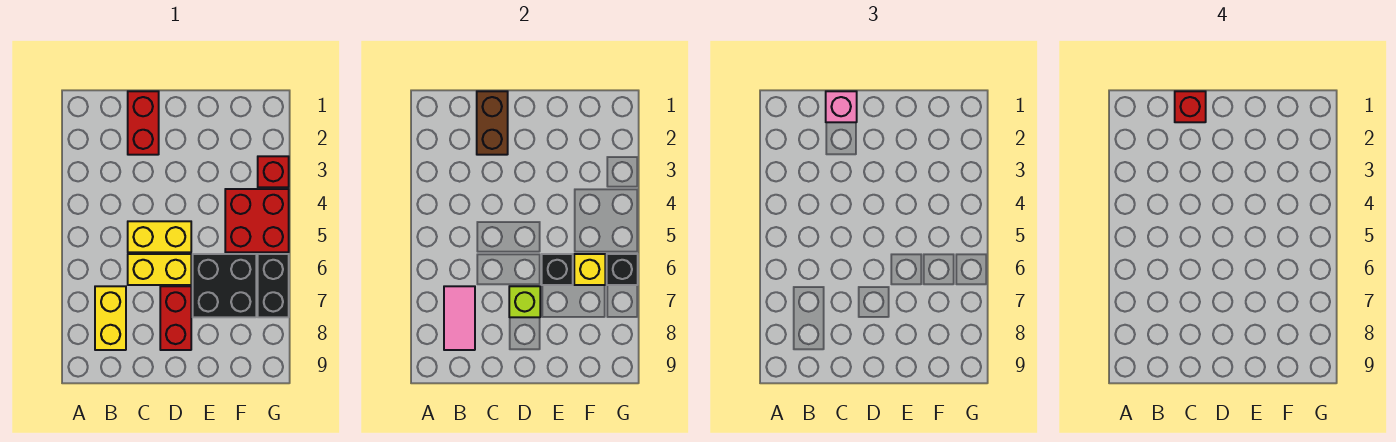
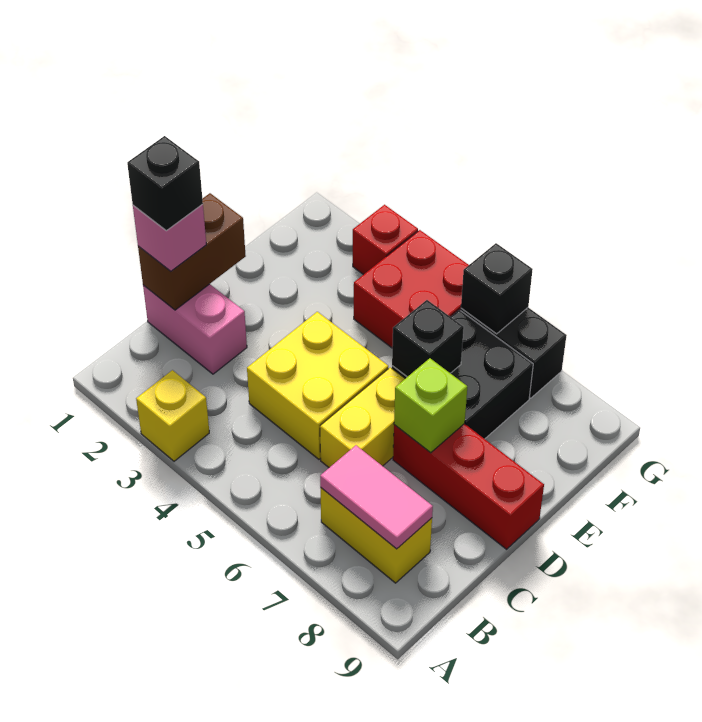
red brick C1:C2 level 1 -> pink brick C1:C2 level 1
brown brick C1:C2 level 2 -> brown brick C1:D1 level 2
red brick C1 level 4 -> black brick C1 level 4
yellow brick C5:D5 level 1 -> yellow brick C4:D5 level 1
red brick D7:D8 level 1 -> red brick D7:D9 level 1
yellow brick F6 level 2 -> yellow brick A3 level 1

